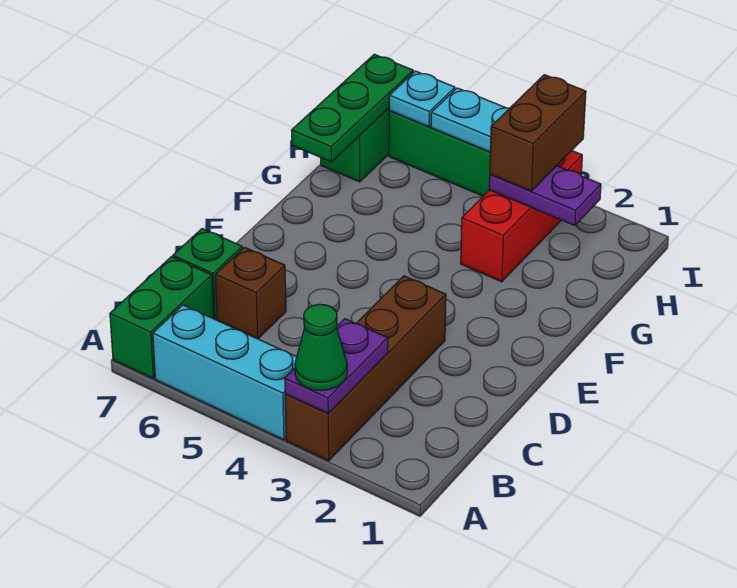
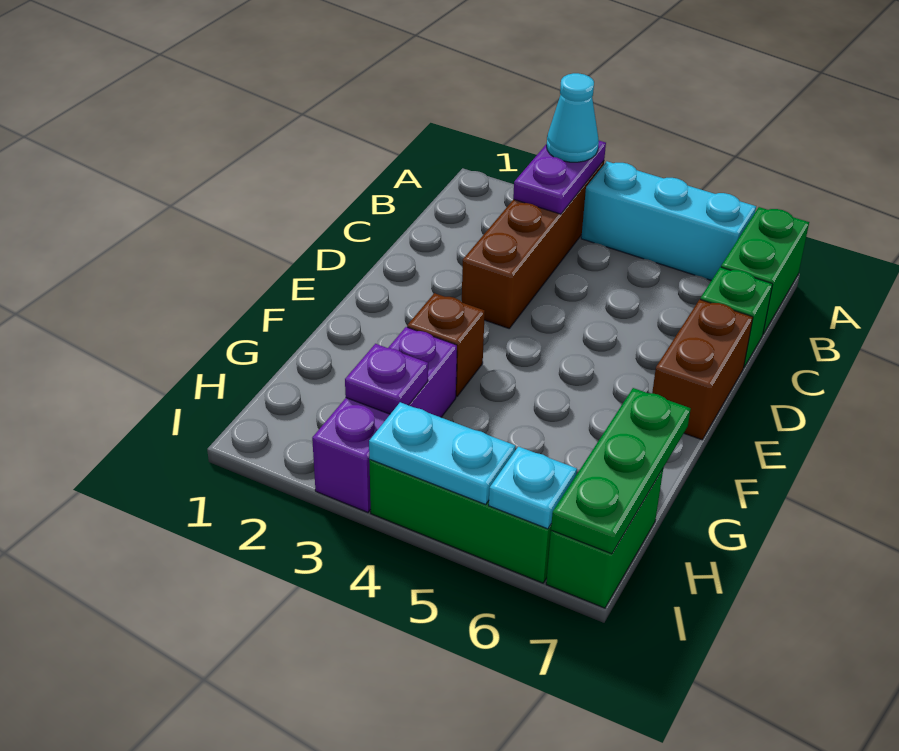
green cone A3 level 3 -> cyan cone A3 level 3
brown brick C6 level 1 -> brown brick F3 level 1
red brick G3:I3 level 1 -> purple brick G3:I3 level 1
purple plate H2:H3 level 2 -> purple plate H3 level 2
brown brick H3:I3 level 3 -> brown brick D7:E7 level 1

